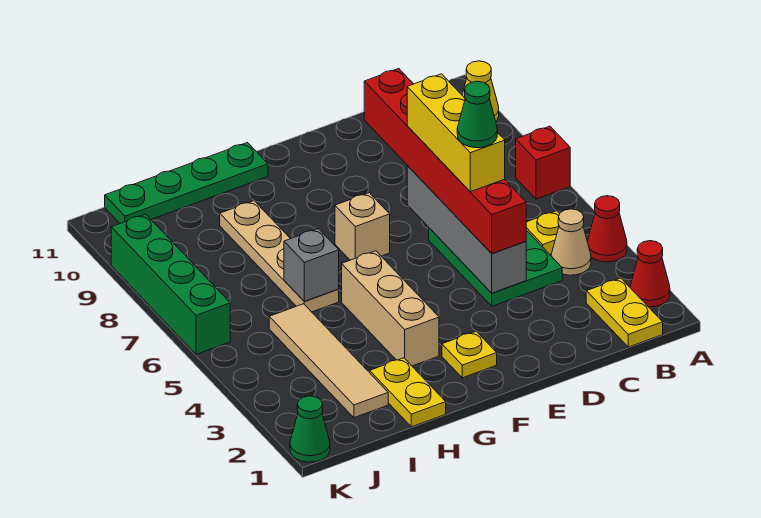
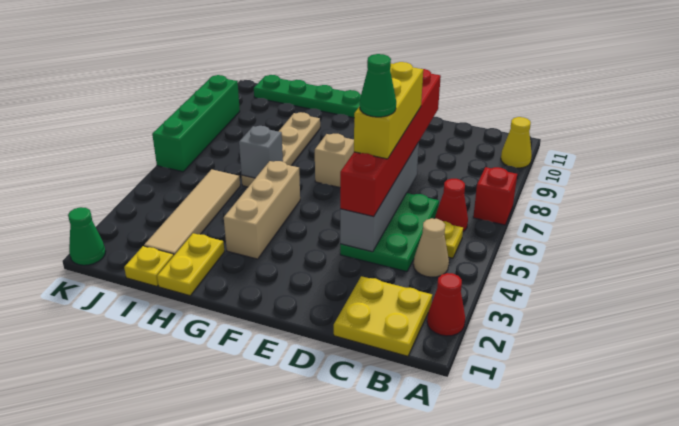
red cone A4 level 1 -> red cone B6 level 1
yellow plate B1:B2 level 1 -> yellow plate B1:C2 level 1
yellow plate F2 level 1 -> yellow plate I1 level 1

